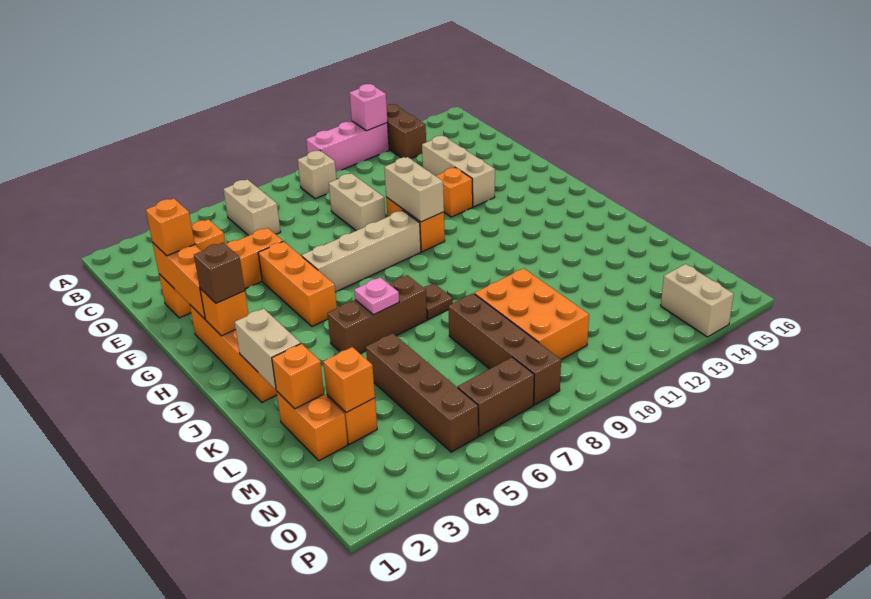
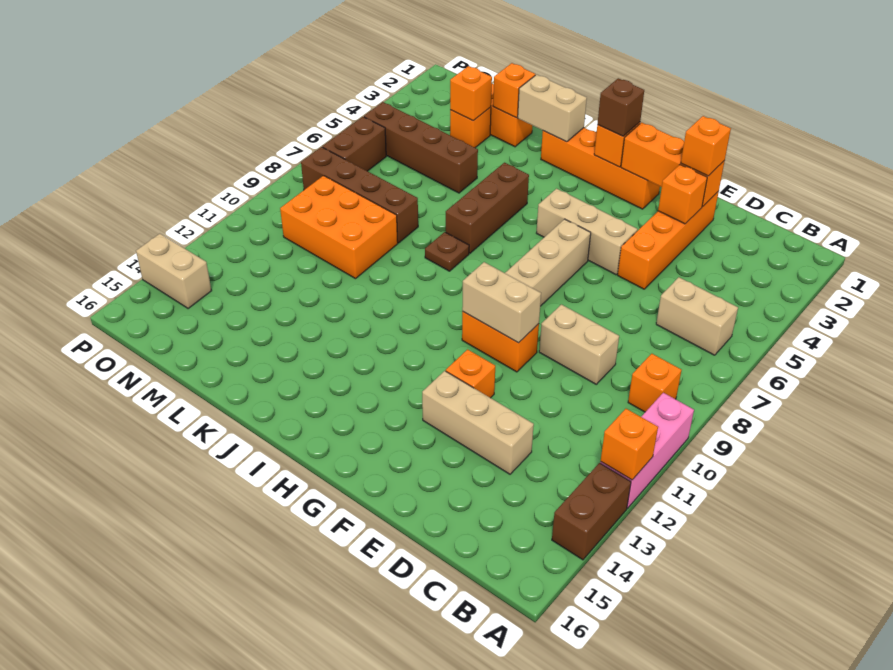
pink brick A12 level 2 -> orange brick A12 level 2
brown brick A13:B13 level 1 -> brown brick A13:A14 level 1
tan brick B9 level 1 -> orange brick B9 level 1
orange brick F5:H5 level 1 -> tan brick F5:H5 level 1
pink plate J6 level 2 -> none

